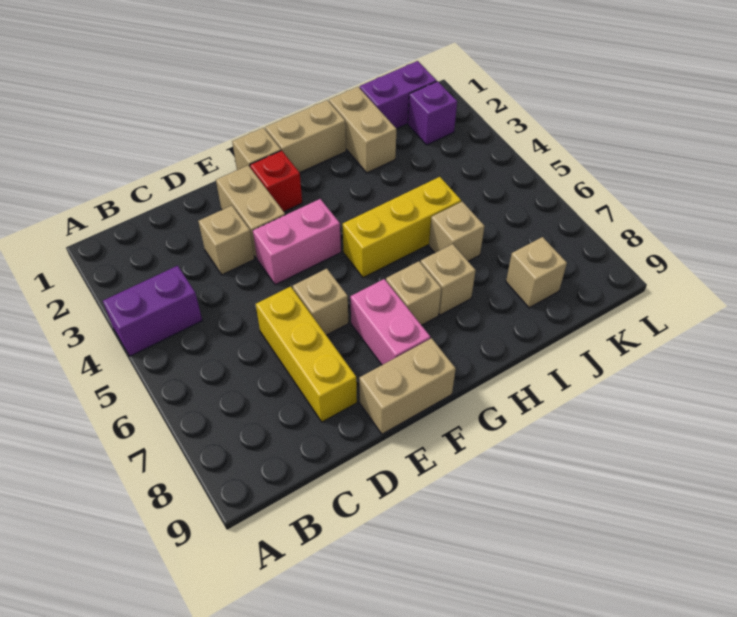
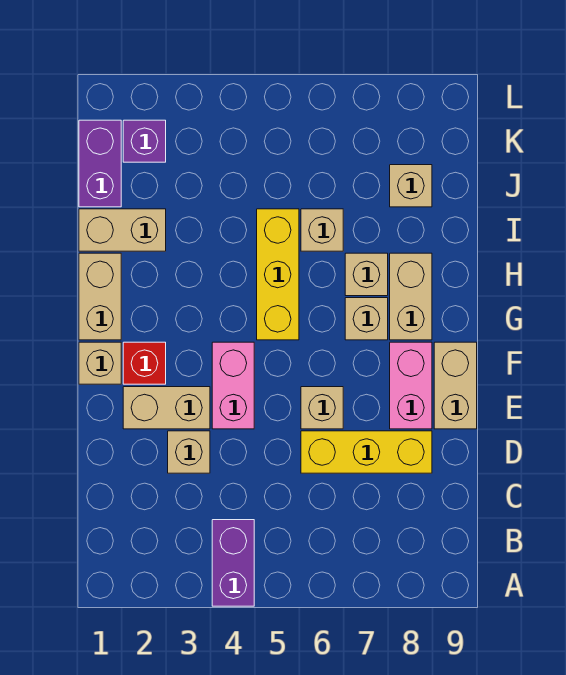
pink brick F7:F8 level 1 -> pink brick E8:F8 level 1
none -> tan brick G8:H8 level 1

